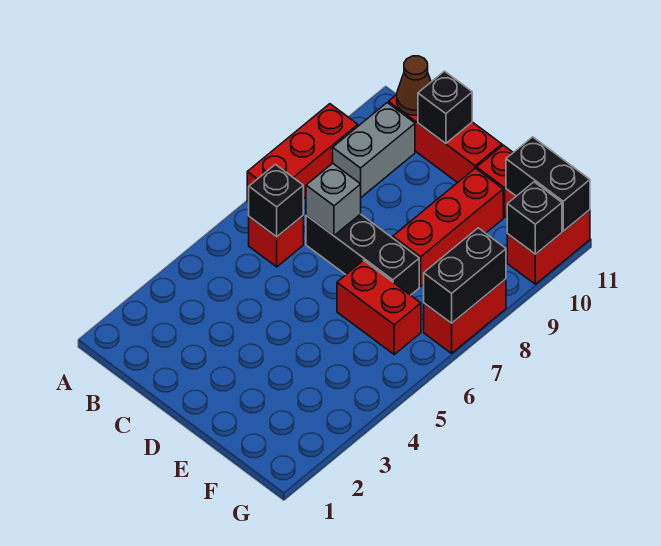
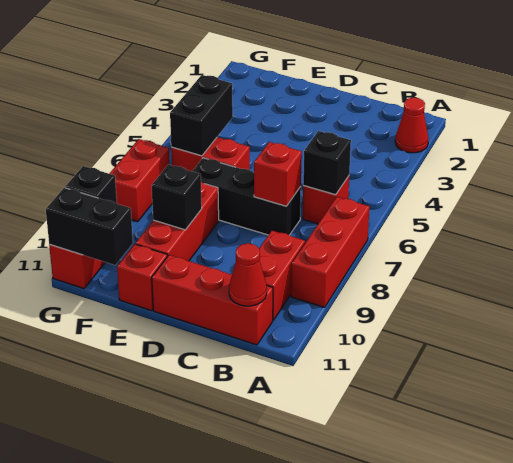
none -> red cone A2 level 1
grey brick B9:B10 level 1 -> red brick B9:B10 level 1
brown cone B11 level 2 -> red cone B11 level 2
grey brick C7 level 2 -> red brick C7 level 2
black brick C11 level 2 -> black brick E9 level 2
black brick G7:G8 level 2 -> black brick F5:F6 level 2

